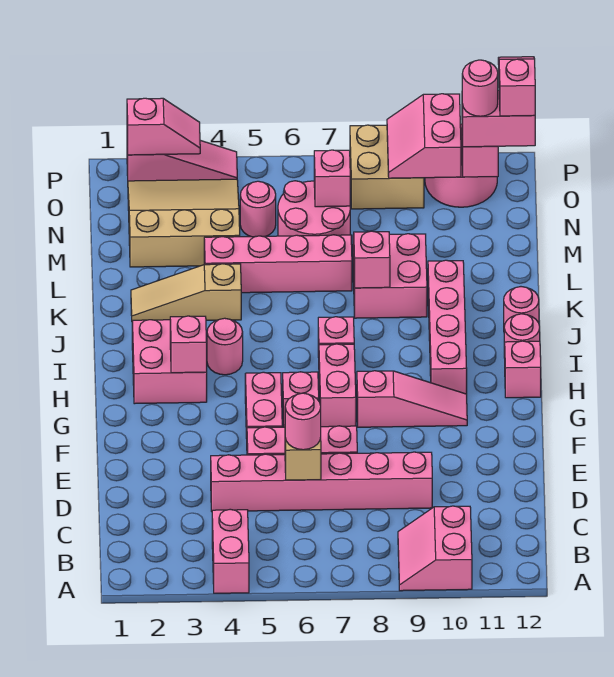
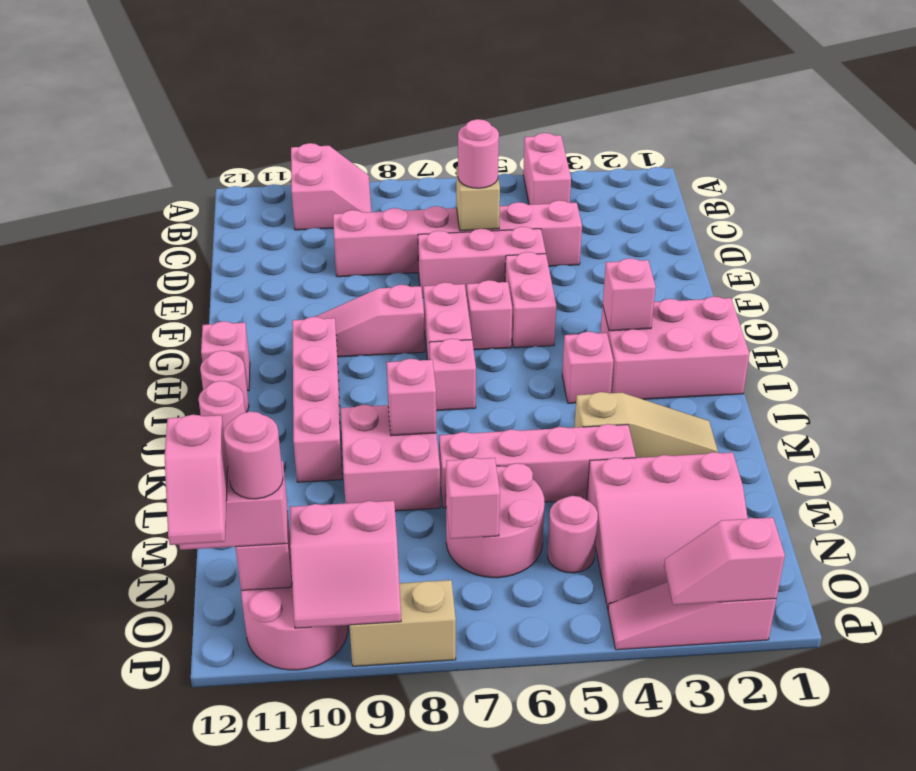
pink brick H2:I3 level 1 -> pink brick H1:I3 level 1
pink round brick I4 level 1 -> pink brick I4 level 1
tan slope M2:O4 level 1 top M -> pink slope M2:O4 level 1 top M
tan brick O8:P9 level 1 -> tan brick P8:P9 level 1
pink slope O9:P10 level 2 top 10 -> pink slope O9:P10 level 2 top O

